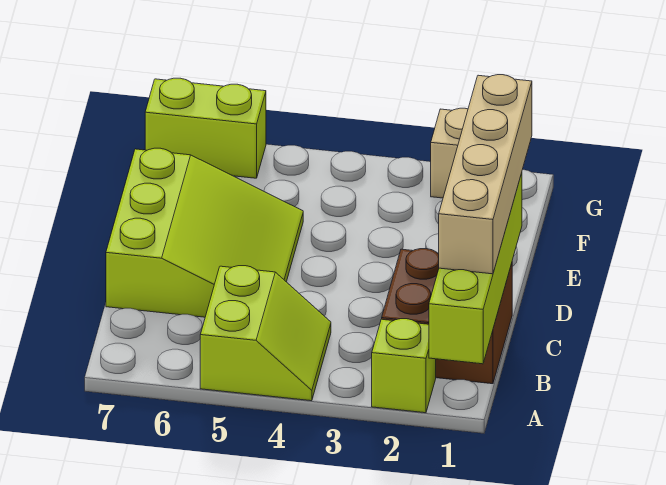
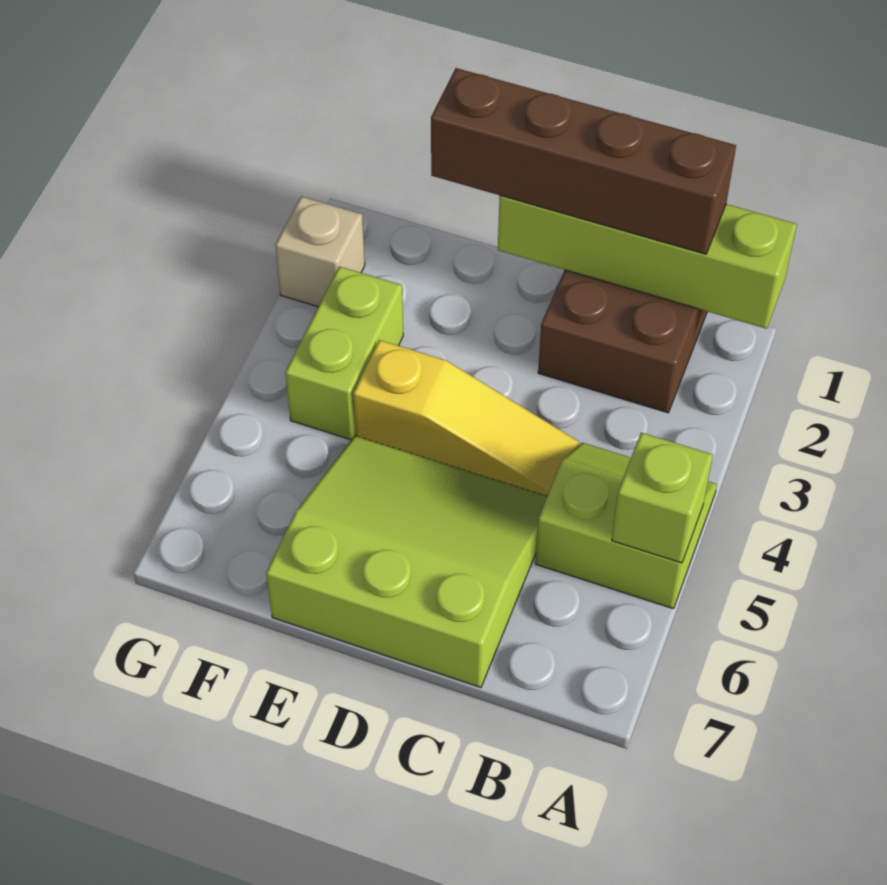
lime brick A2 level 1 -> lime brick A5 level 2
tan brick B1:E1 level 3 -> brown brick B1:E1 level 3
none -> yellow slope C4:E4 level 1 top E
lime brick G6:G7 level 1 -> lime brick F3:F4 level 1

